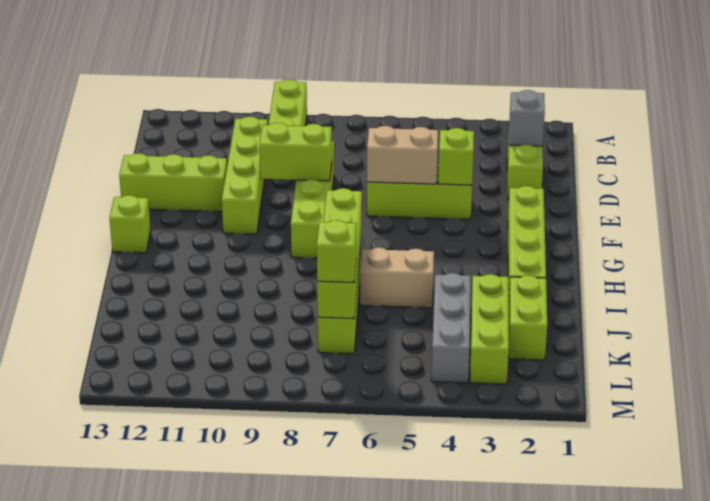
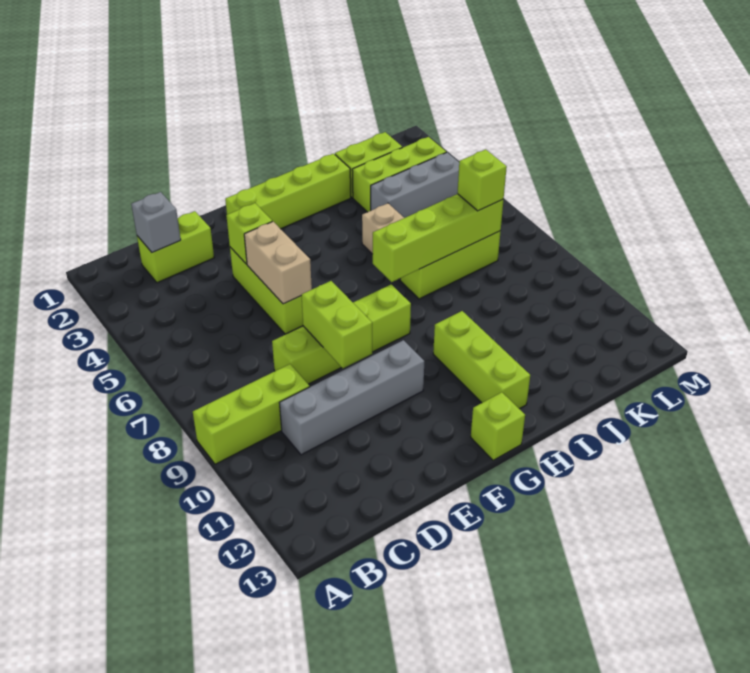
lime brick C10:F10 level 1 -> grey brick C10:F10 level 1
lime brick E11:E13 level 1 -> lime brick H10:H12 level 1

